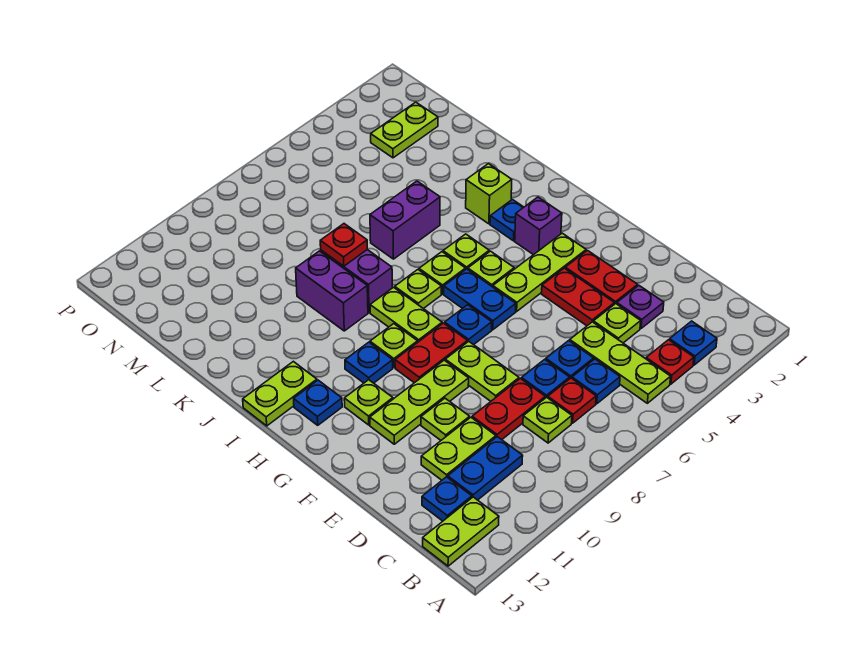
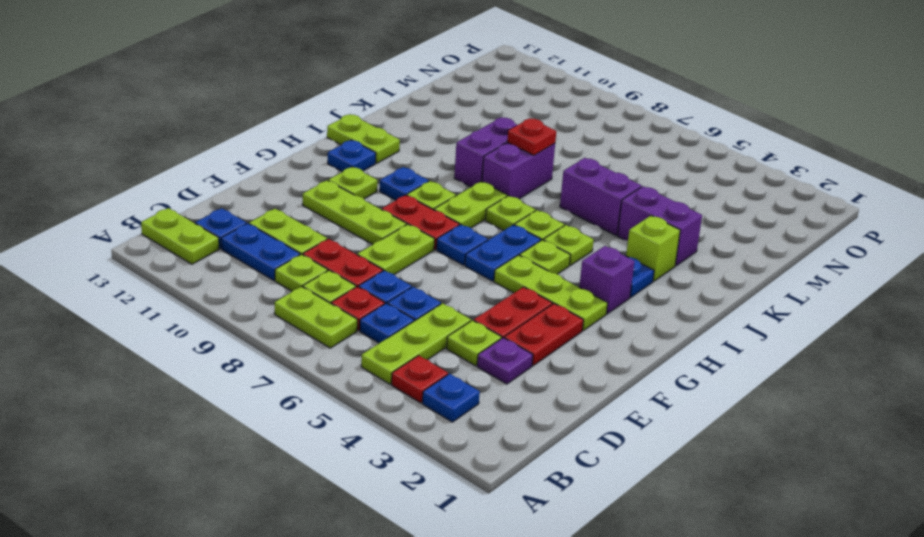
lime plate E10 level 1 -> lime plate C9 level 1
none -> purple brick K3:K4 level 1
lime plate N2:N3 level 1 -> lime plate B7:B8 level 1

